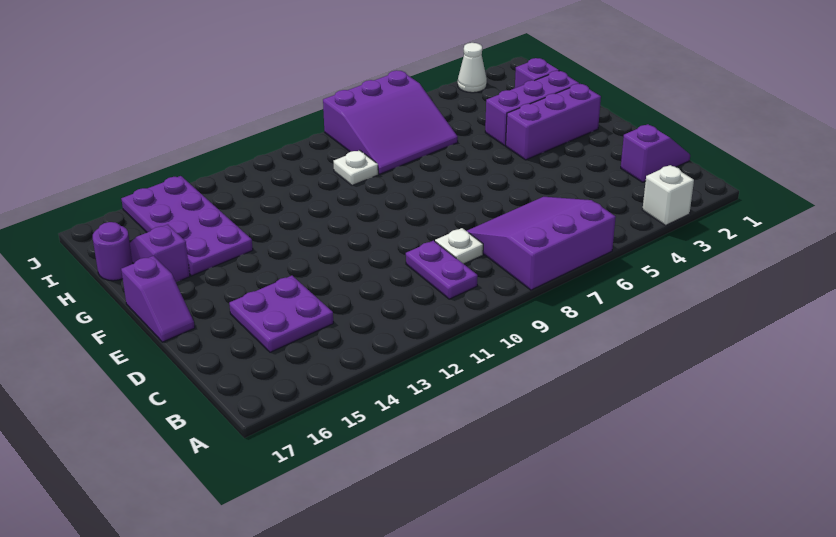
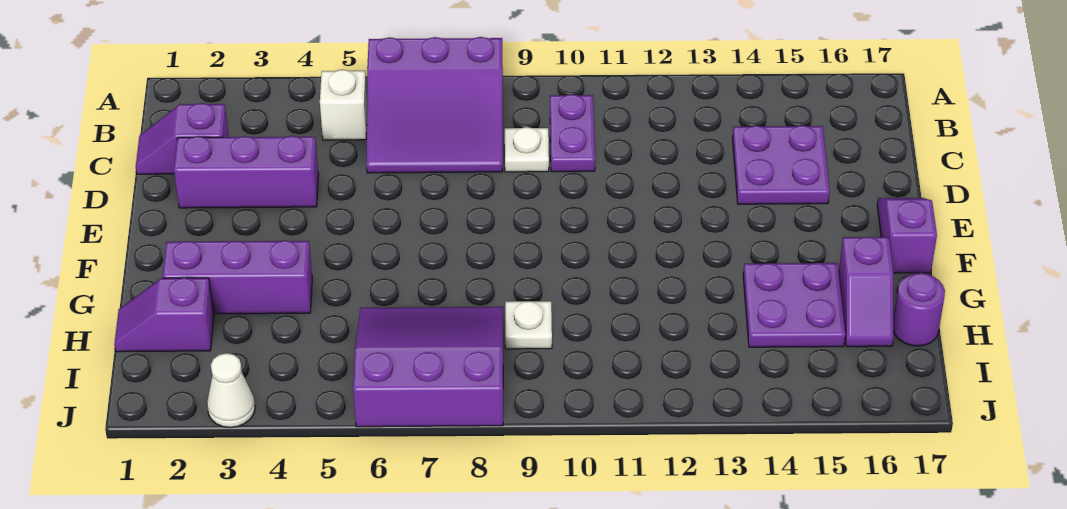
white brick A3 level 1 -> white brick B5 level 1
purple brick F2:F4 level 1 -> purple brick D2:D4 level 1
purple plate G14:J15 level 1 -> purple plate G14:H15 level 1

